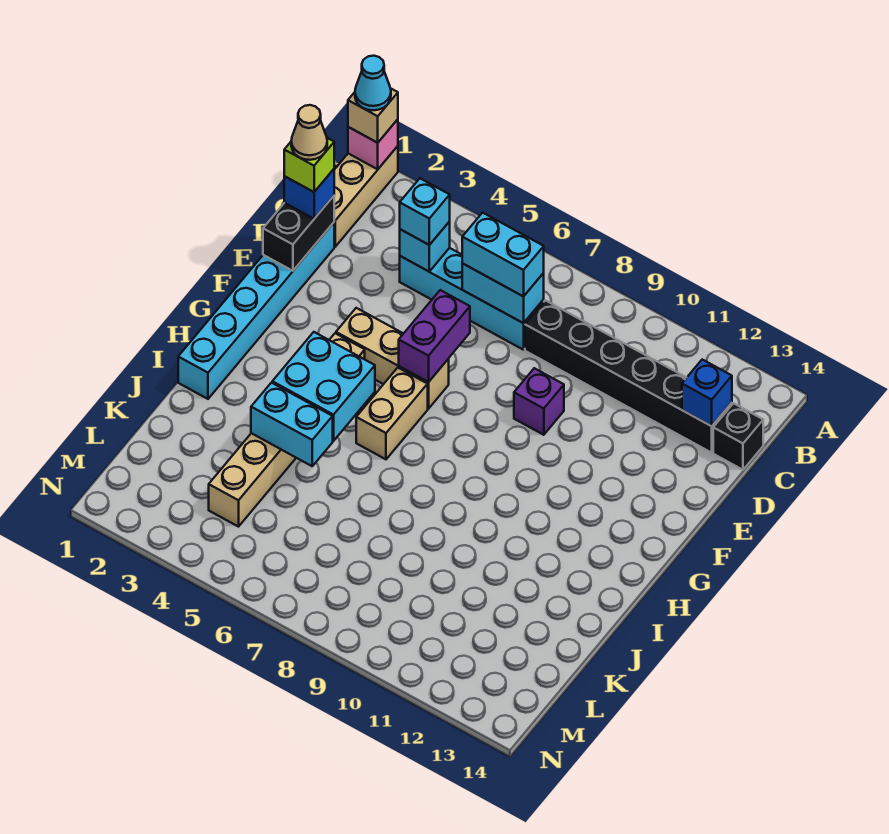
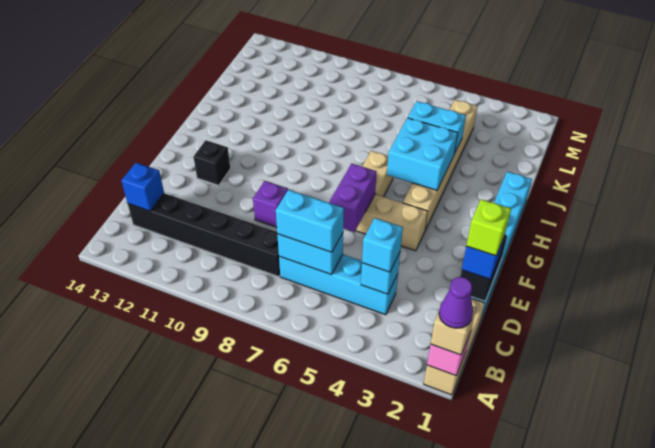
cyan cone A1 level 4 -> purple cone A1 level 4
black brick C14 level 1 -> black brick F12 level 1
tan cone D1 level 5 -> none

